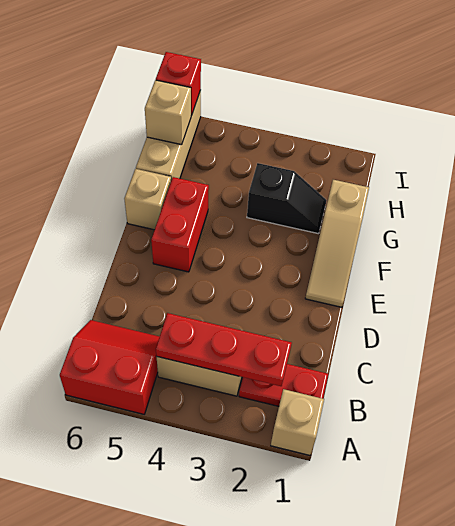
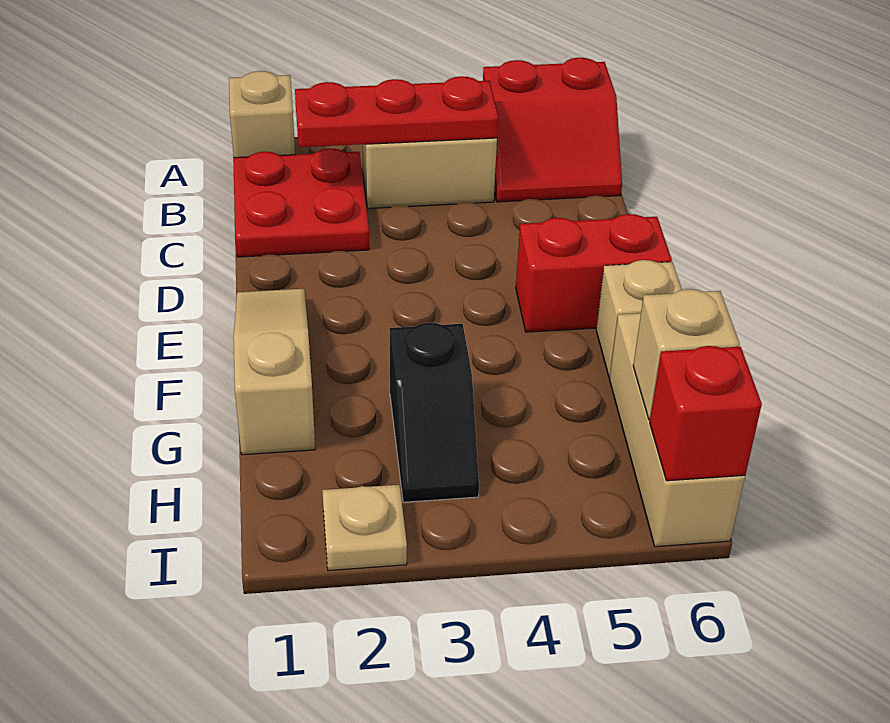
red plate B1:B2 level 1 -> red plate B1:C2 level 1
red brick E5:F5 level 1 -> red brick E5:E6 level 1
black slope G2:G3 level 1 top 3 -> black slope G3:H3 level 1 top G
none -> tan plate I2 level 1

